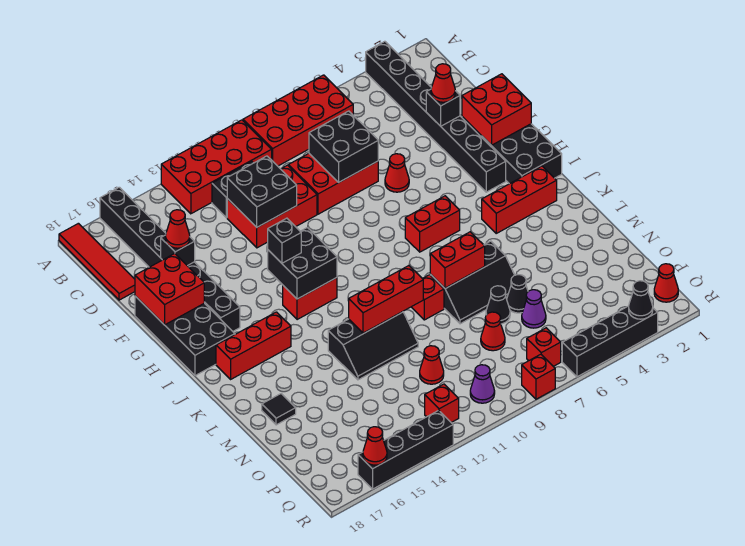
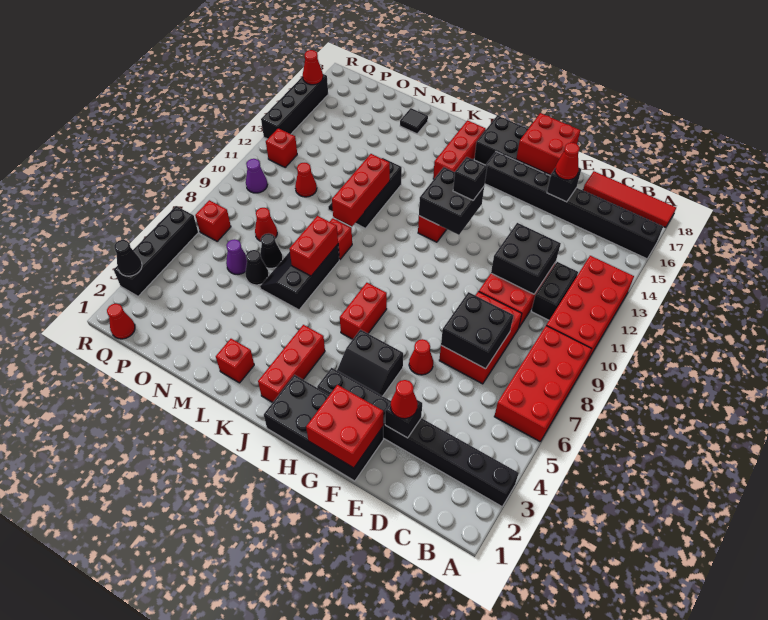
none -> black slope G4:H5 level 1 top 5
red brick R8 level 1 -> red brick L2 level 1

